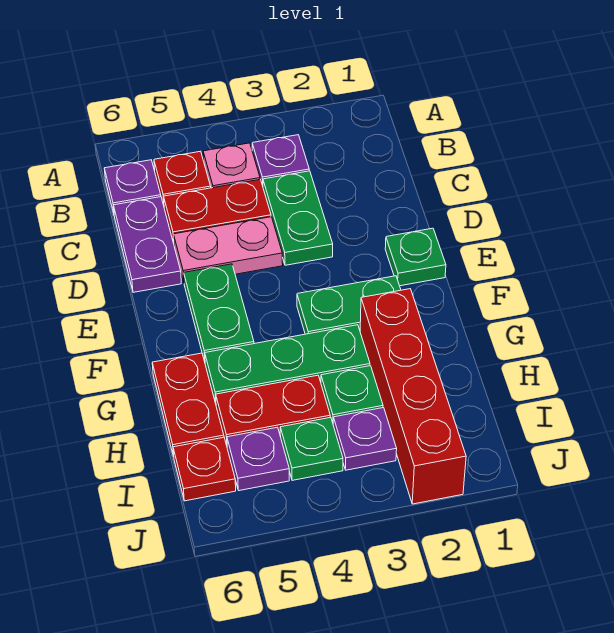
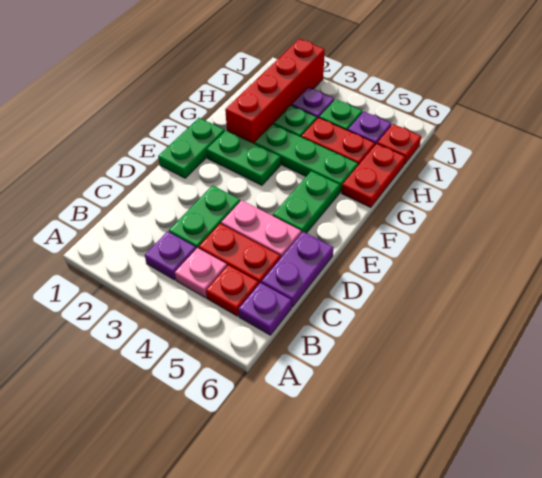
green plate E1 level 1 -> green plate E1:F1 level 1

